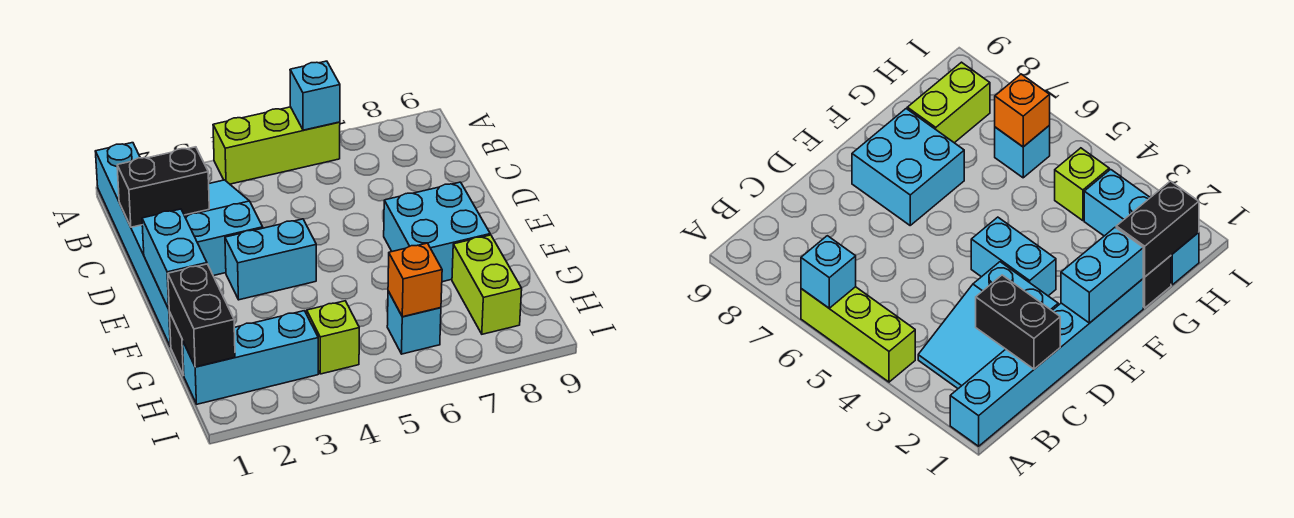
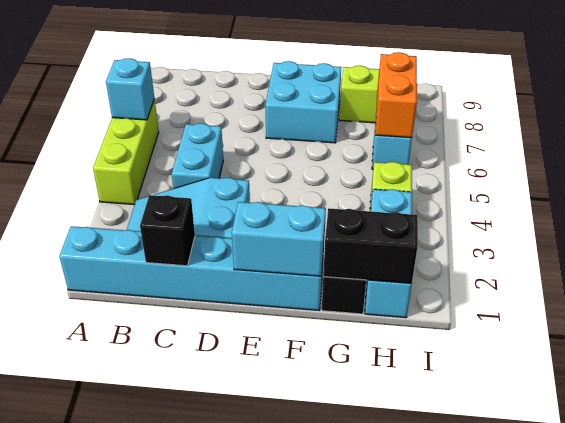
black brick C1:C2 level 2 -> black brick C1 level 2
cyan brick E3:E4 level 1 -> cyan brick C4:C5 level 1
orange brick H6 level 2 -> orange brick H6:H7 level 2

